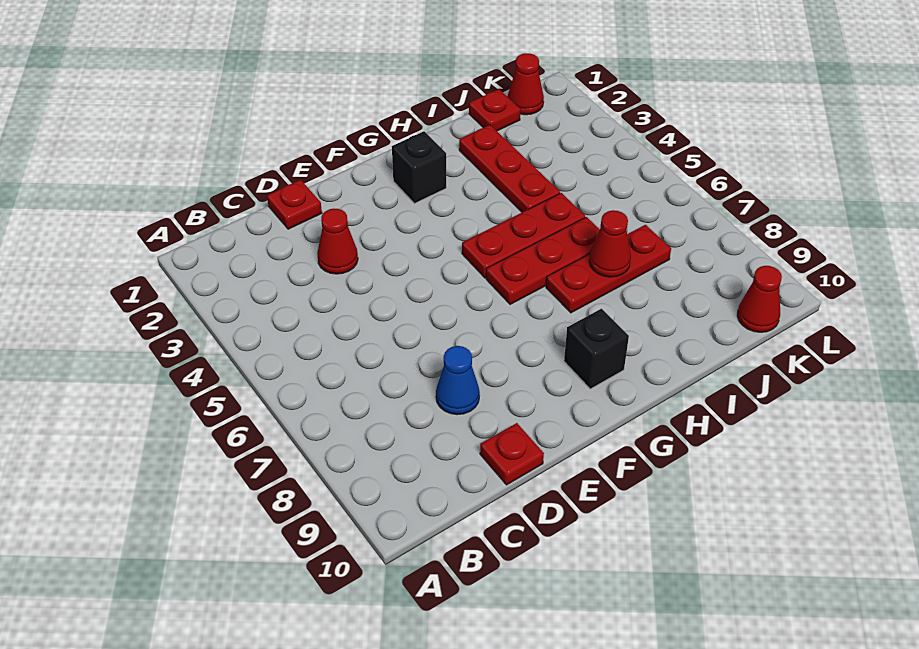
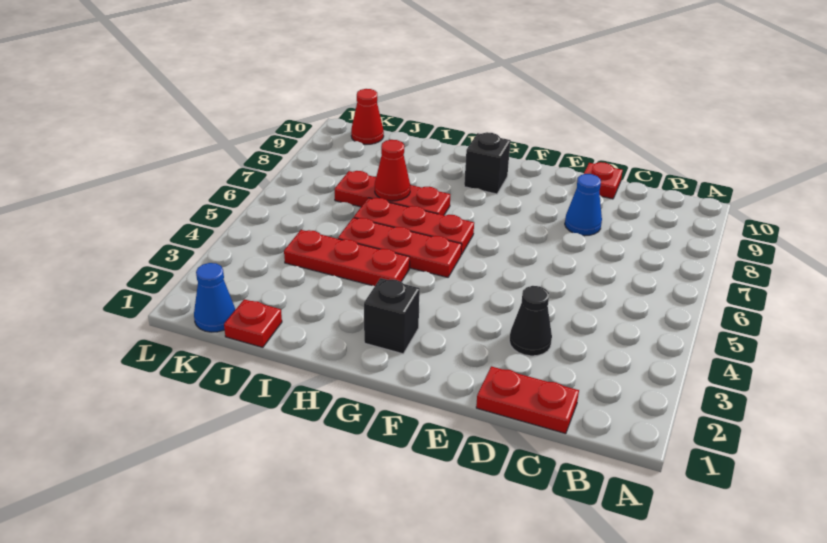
red plate D1 level 1 -> red plate C1:D1 level 1
red cone D3 level 1 -> black cone D3 level 1
red plate I2:I4 level 1 -> red plate H4:J4 level 1
red cone K1 level 1 -> blue cone K1 level 1

